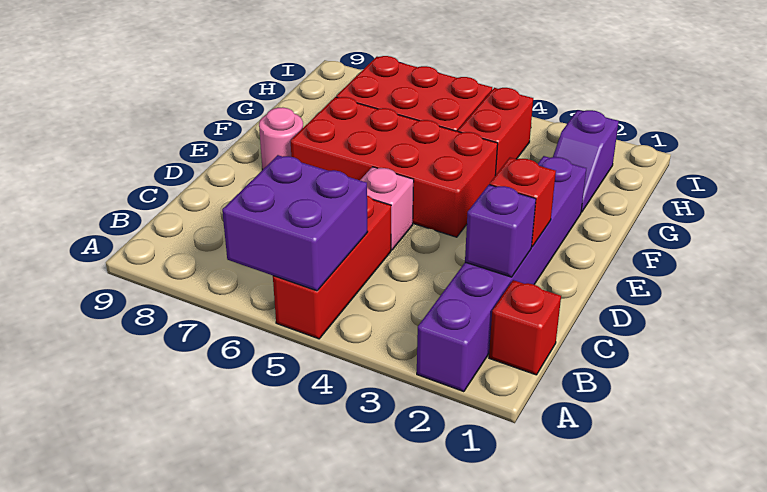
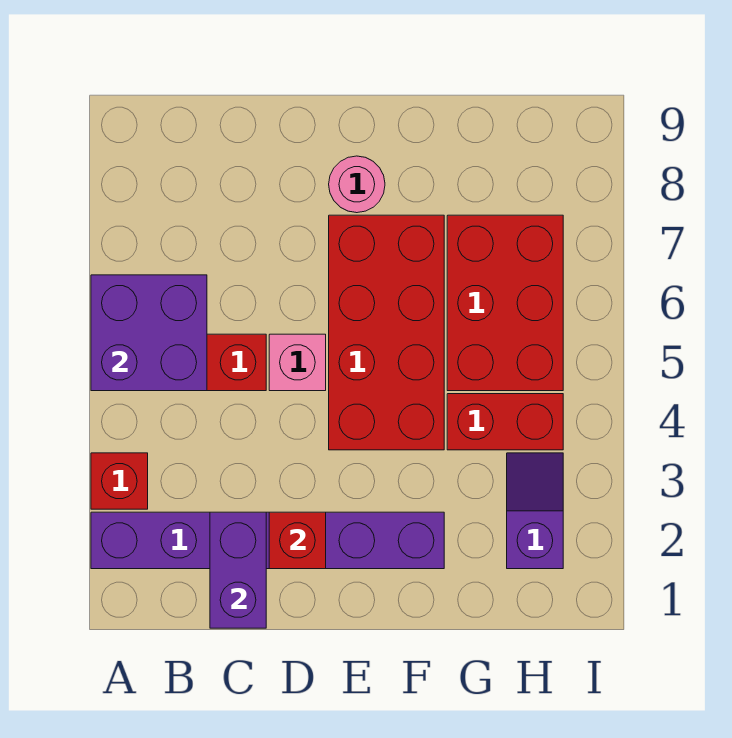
red brick B1 level 1 -> red brick A3 level 1
purple brick C2 level 2 -> purple brick C1:C2 level 2
purple slope G2:H2 level 1 top H -> purple slope H2:H3 level 1 top 2

